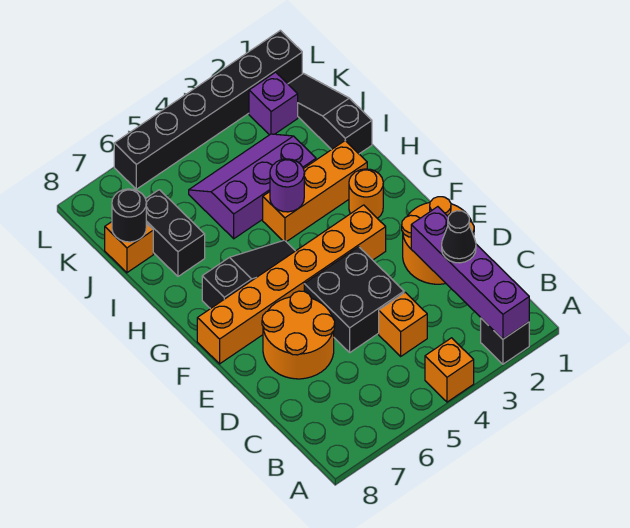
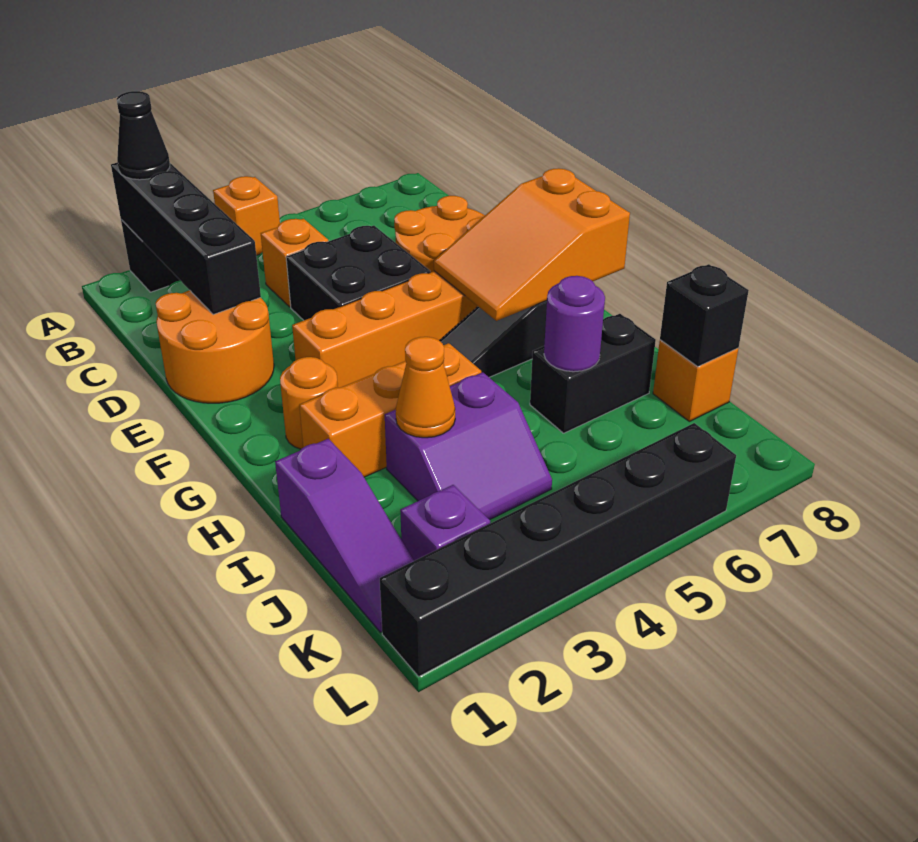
purple brick A2:D2 level 2 -> black brick A2:D2 level 2
black cone C2 level 3 -> black cone A2 level 3
none -> orange slope F6:G8 level 2 top 8
purple round brick H4 level 2 -> purple round brick I6 level 2
black slope I1:K1 level 1 top I -> purple slope I1:K1 level 1 top I
purple slope I3:J5 level 1 top I -> purple slope I3:J4 level 1 top I
none -> orange cone I3 level 2
black brick I7:J7 level 1 -> black brick I6:I7 level 1
black round brick J8 level 2 -> black brick J8 level 2

